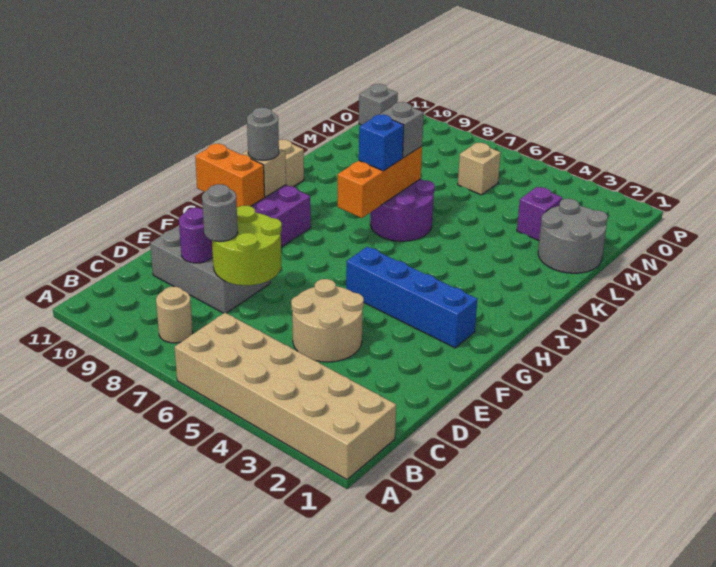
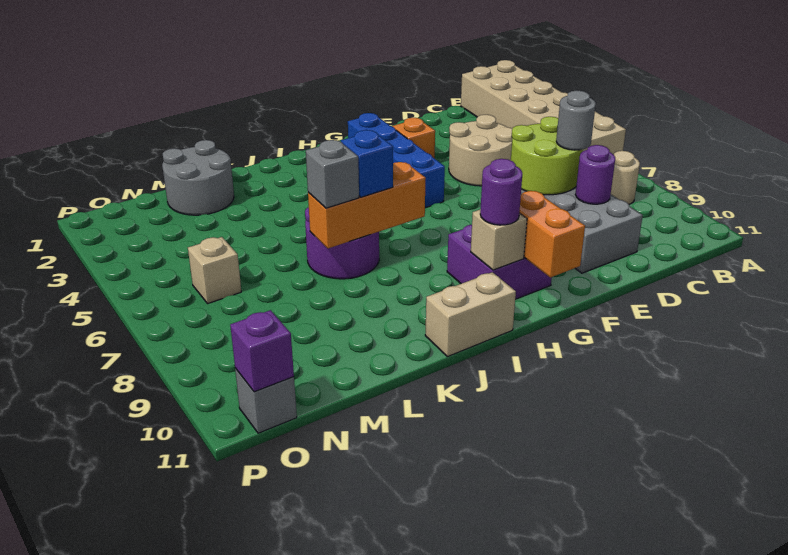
none -> orange brick F3 level 1
grey round brick H10 level 3 -> purple round brick H10 level 3
purple brick M3 level 1 -> purple brick O11 level 2

